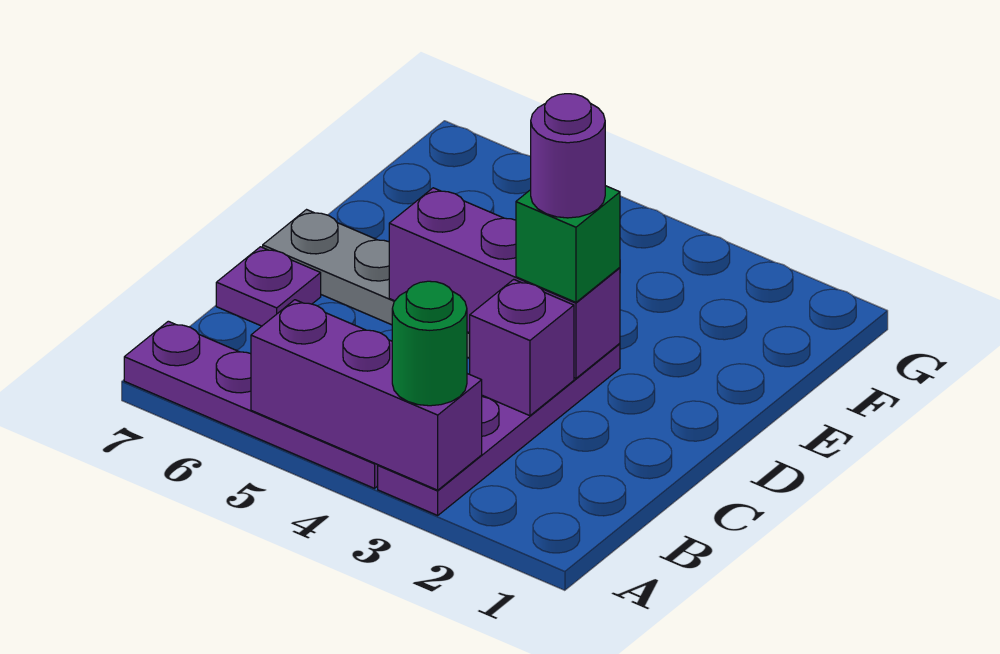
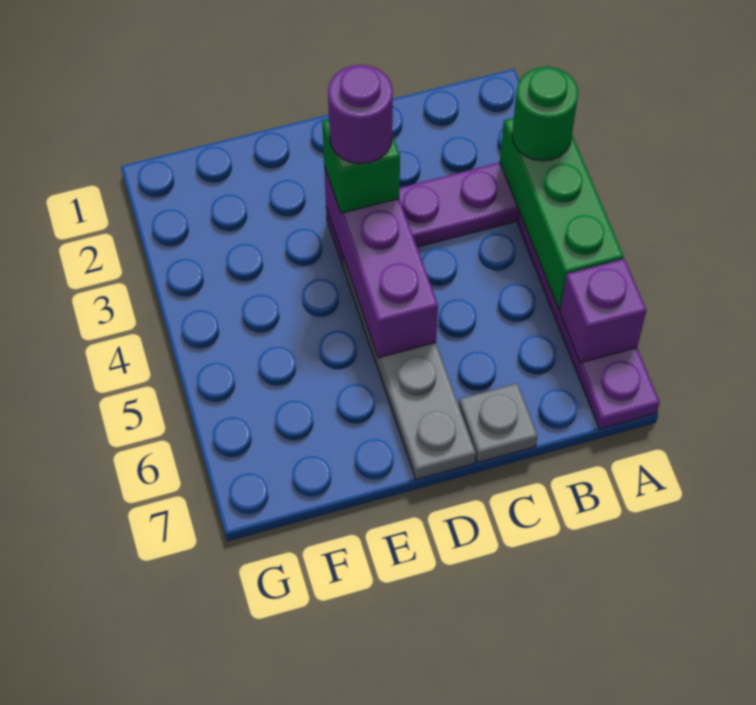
purple brick A3:A5 level 2 -> green brick A3:A5 level 2
purple brick C3 level 2 -> purple brick A6 level 2
purple plate C7 level 1 -> grey plate C7 level 1

